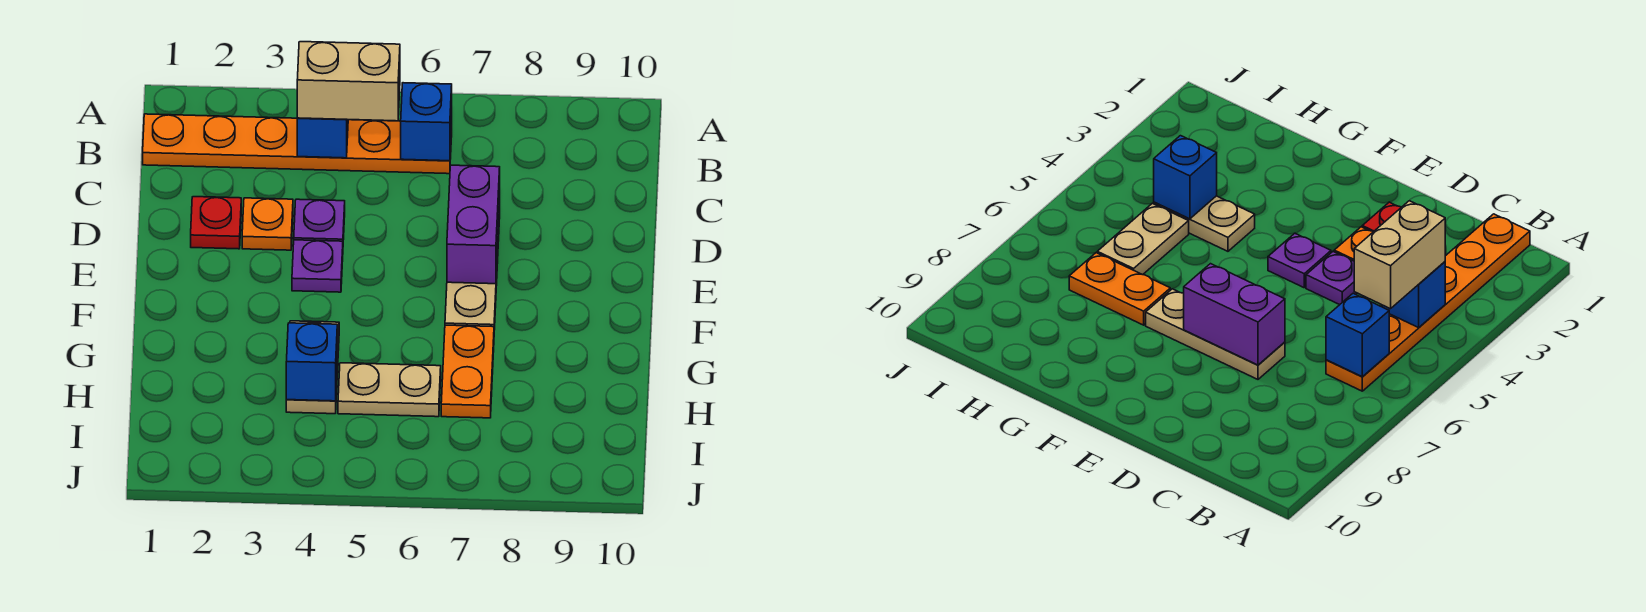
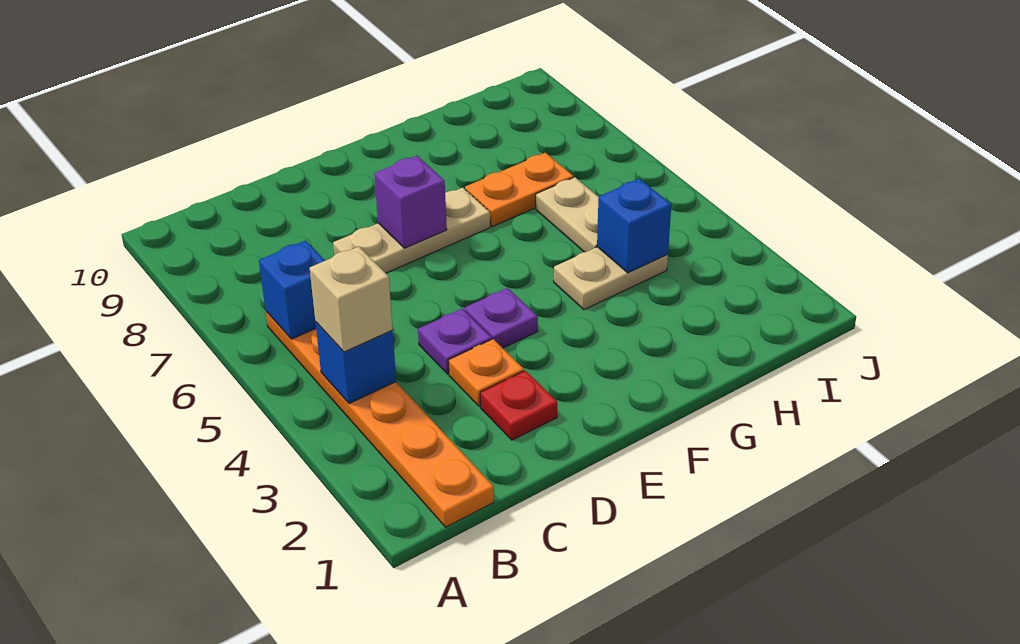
tan brick B4:B5 level 3 -> tan brick B4 level 3
purple brick D7:E7 level 2 -> purple brick E7 level 2

